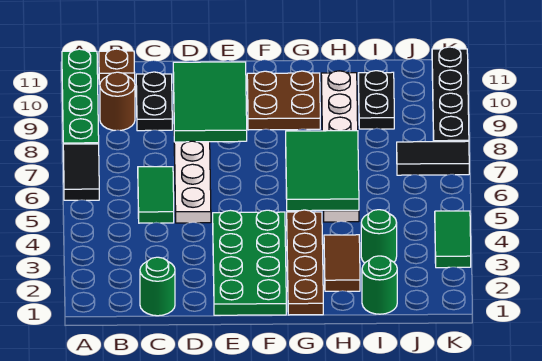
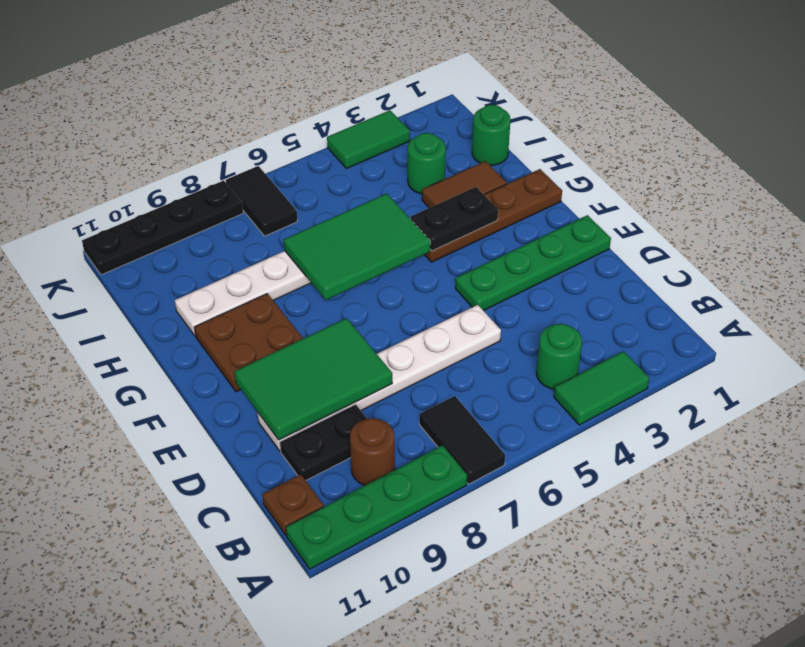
black tile A6:A7 level 1 -> black tile A7:B7 level 1
green round brick C1 level 1 -> green round brick B4 level 1
green tile C5:C6 level 1 -> green tile A3:A4 level 1
green plate E1:F4 level 1 -> green plate E1:E4 level 1
black plate I9:I10 level 1 -> black plate G3:G4 level 2

